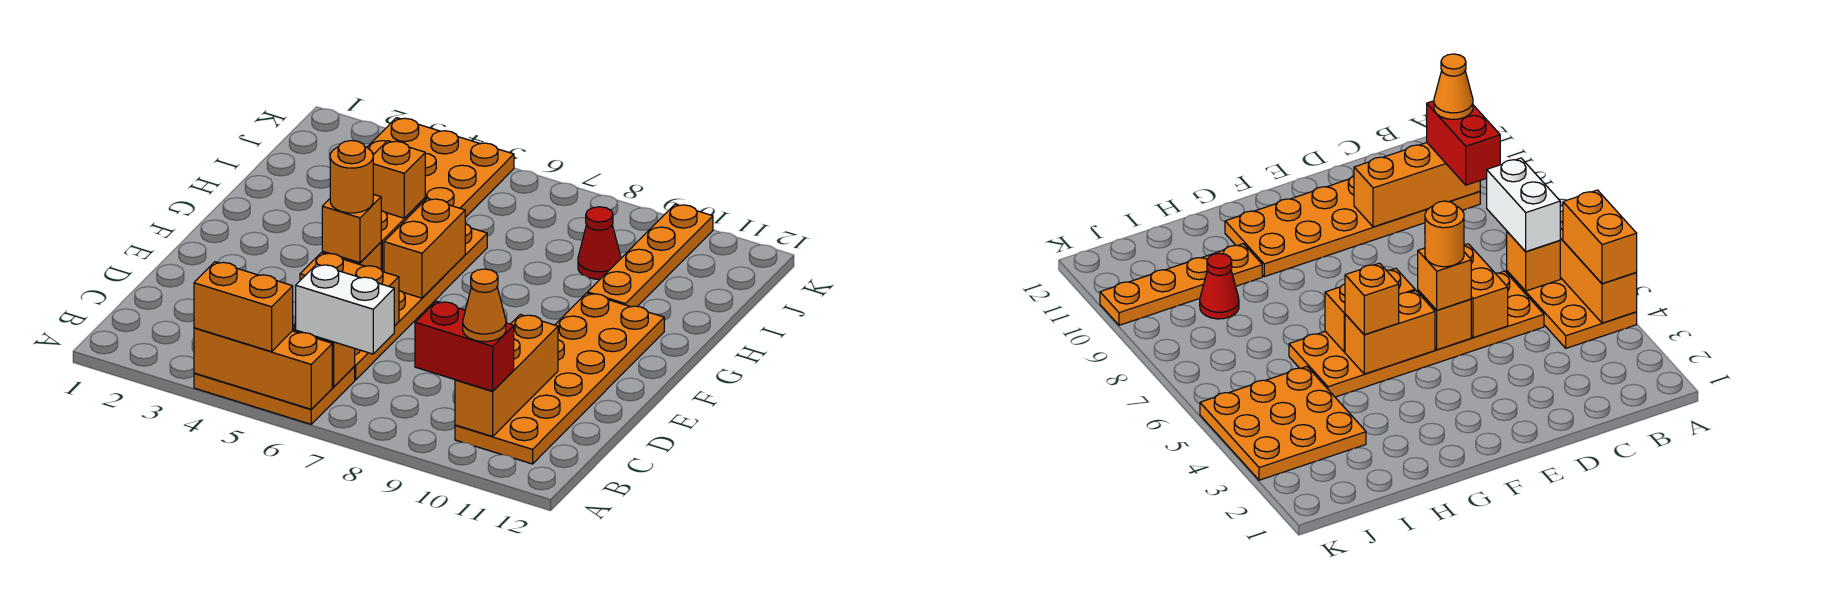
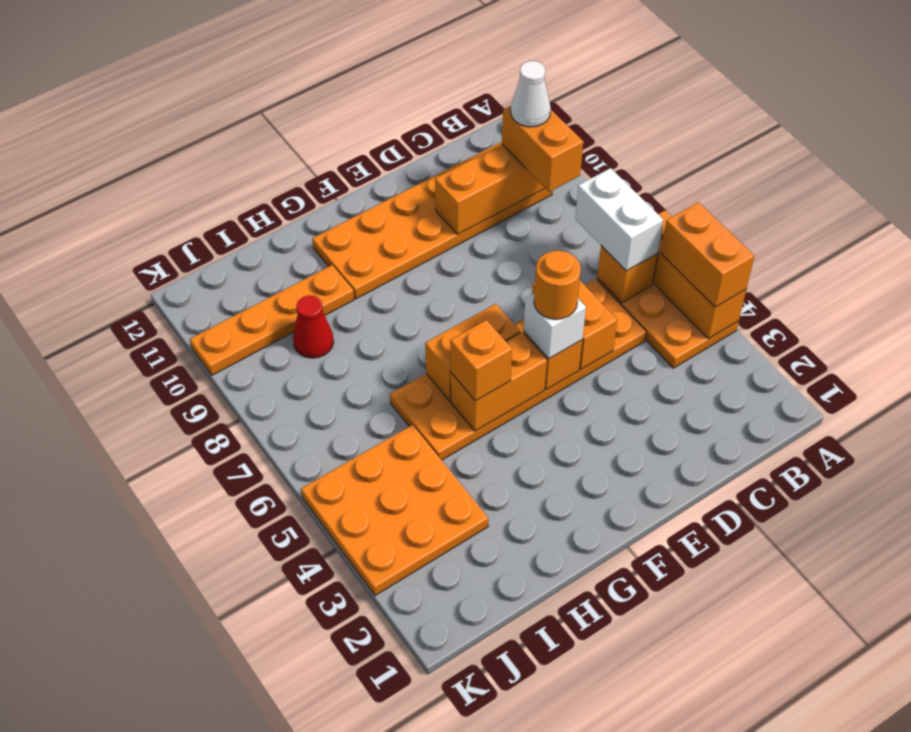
red brick B9:B10 level 3 -> orange brick B9:B10 level 3
orange cone B10 level 4 -> white cone B10 level 4
orange brick E5 level 3 -> white brick E5 level 3

